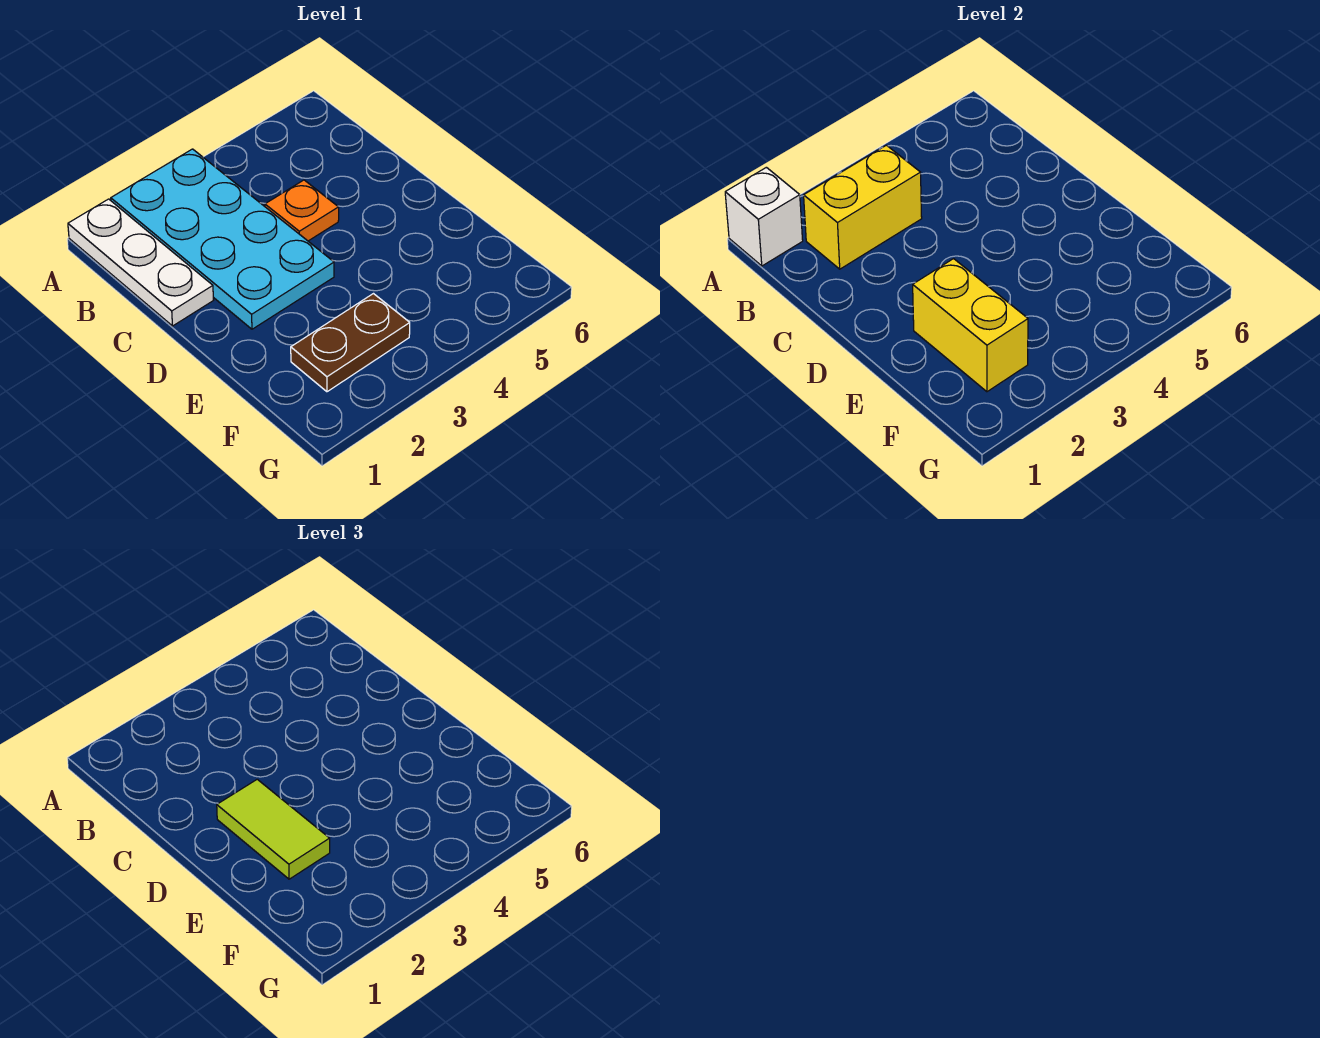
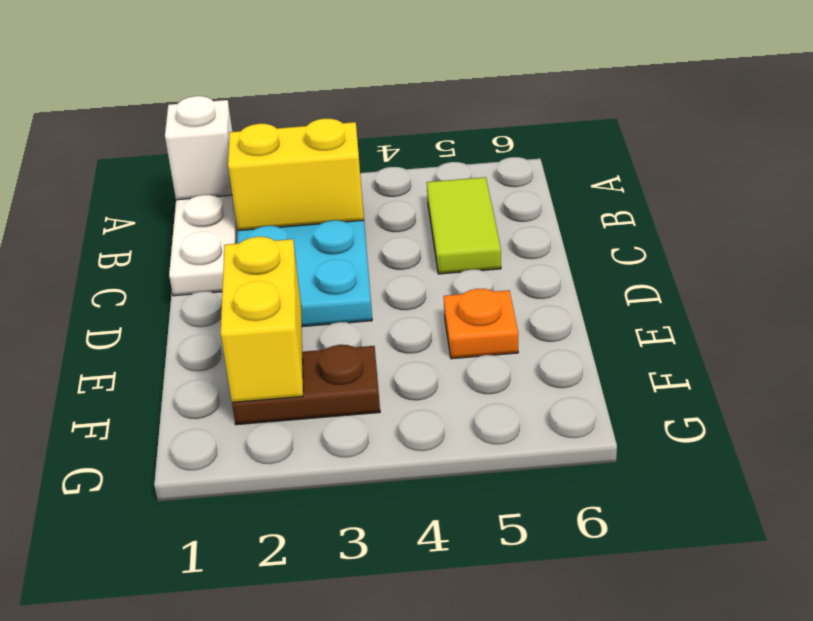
orange plate C4 level 1 -> orange plate E5 level 1
lime tile D2:E2 level 3 -> lime tile B5:C5 level 1

